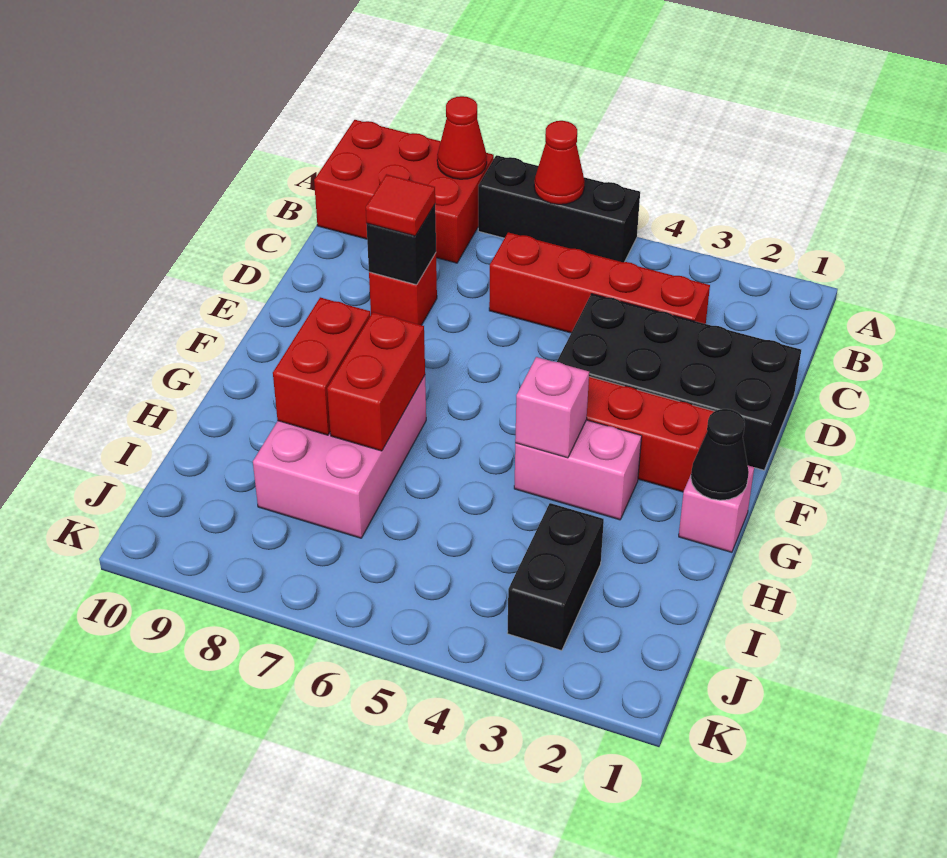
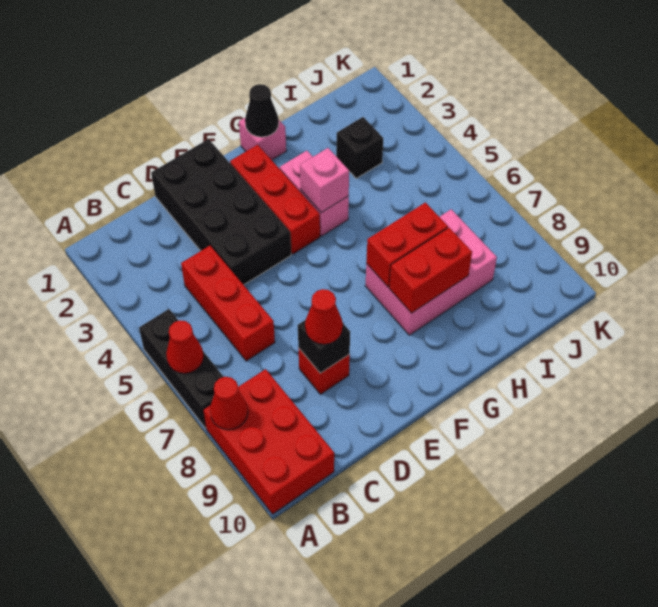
red brick C3:C6 level 1 -> red brick C4:C6 level 1
red tile D8 level 3 -> red cone D8 level 3
black brick I3:J3 level 1 -> black brick I3 level 1

